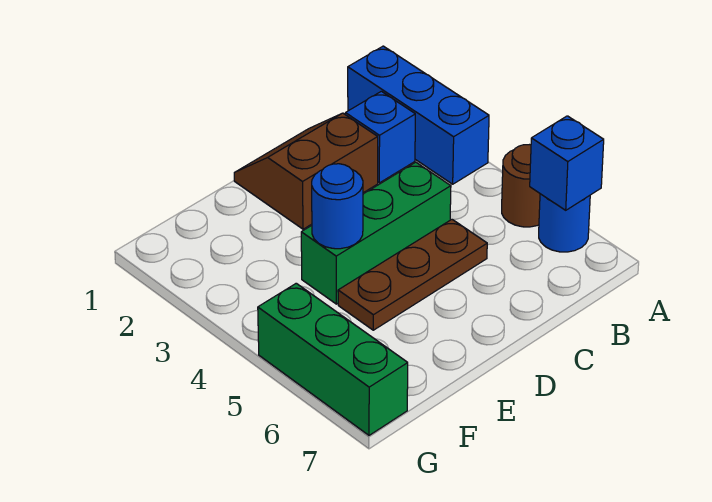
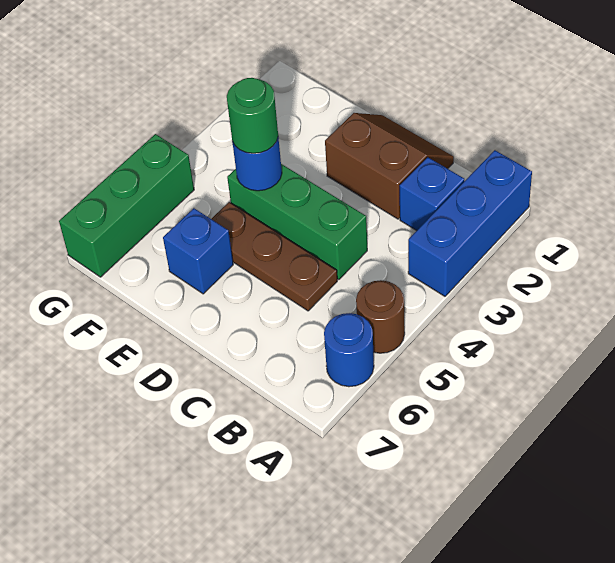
blue brick A6 level 2 -> blue brick E6 level 1
none -> green round brick E4 level 3

